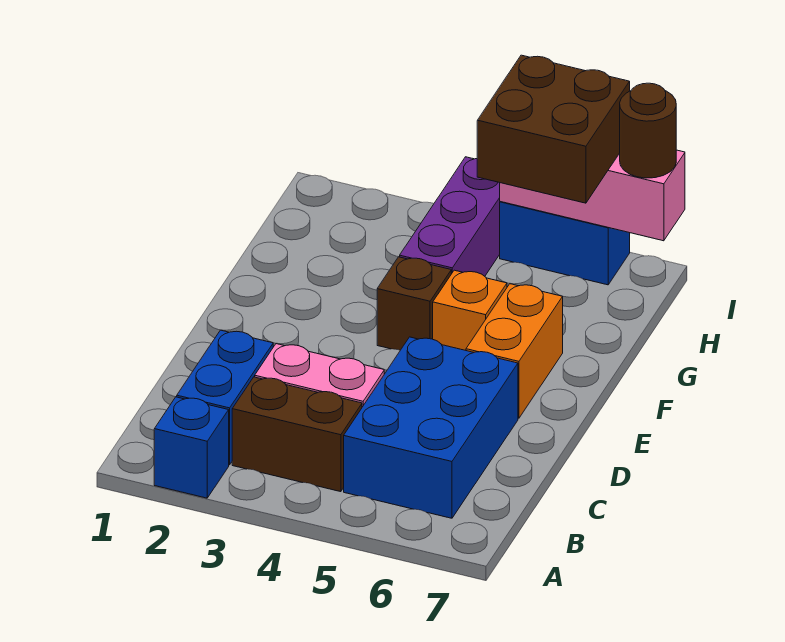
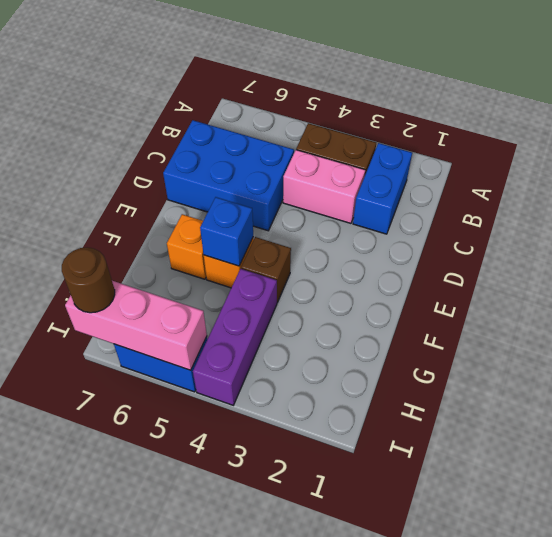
blue brick A2 level 1 -> blue brick F5 level 2
blue brick B5:D6 level 1 -> blue brick C5:D7 level 1
orange brick E6:F6 level 1 -> orange brick F6 level 1
brown brick H5:I6 level 3 -> none

